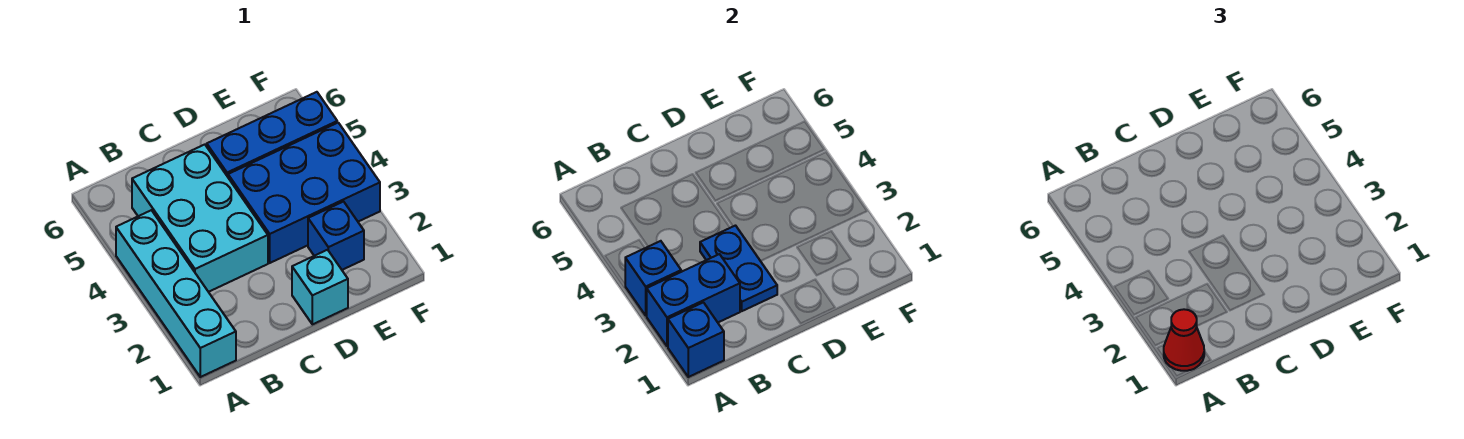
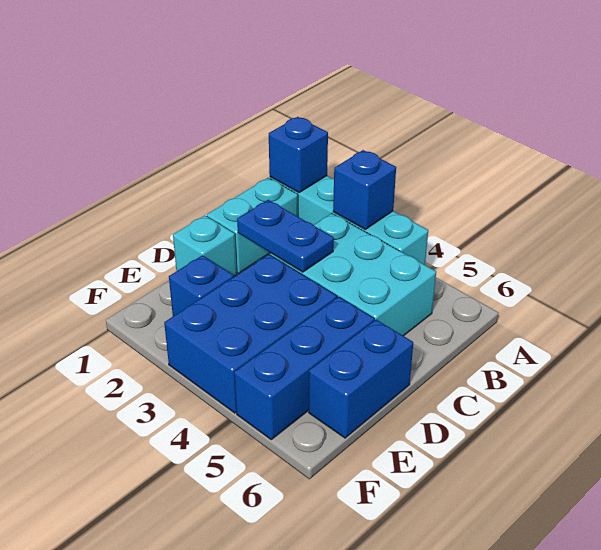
red cone A1 level 3 -> none
blue brick A2:B2 level 2 -> blue brick D6:E6 level 1
none -> cyan brick B1:C1 level 1

